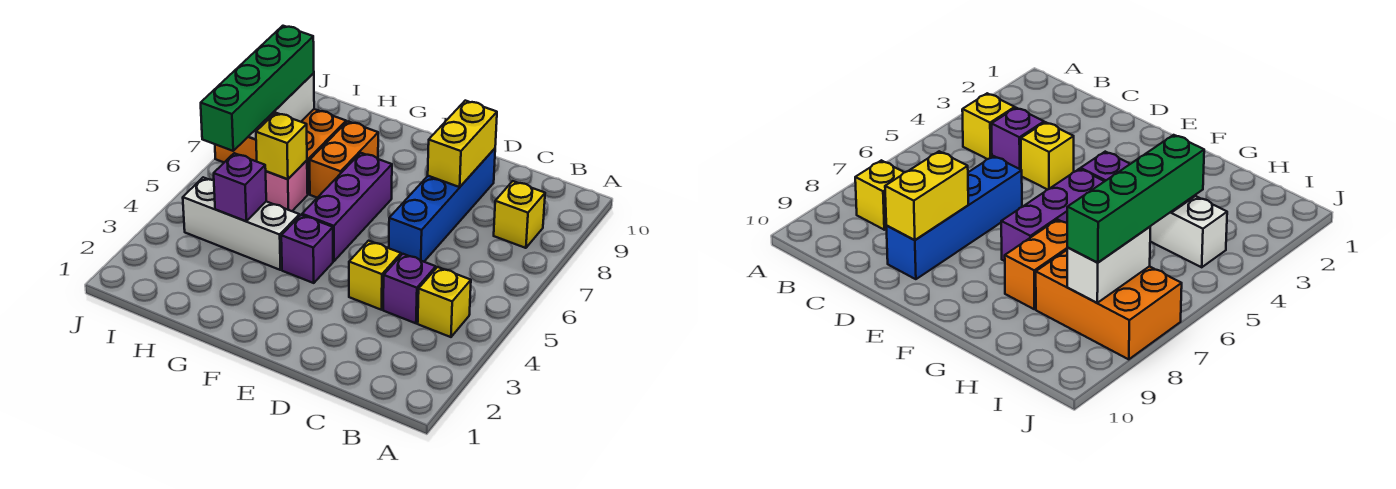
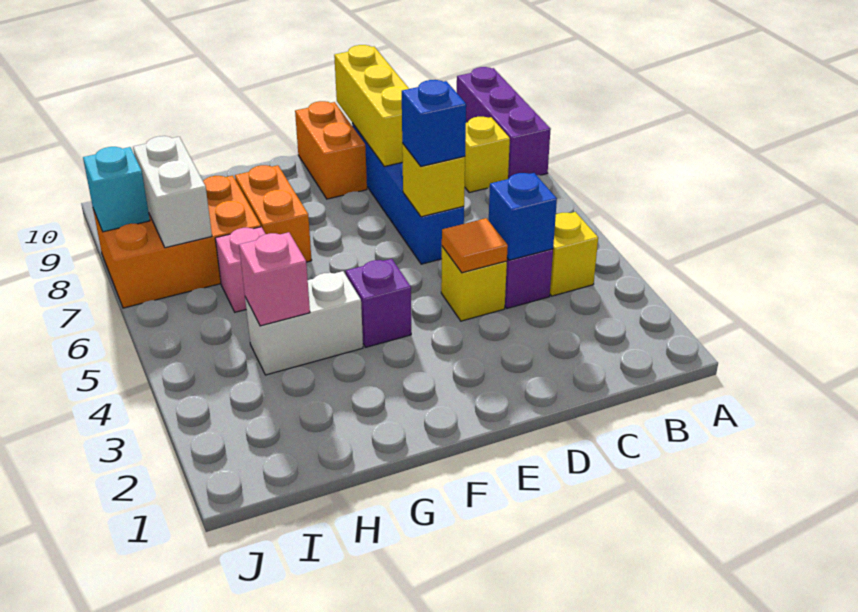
none -> blue brick C4 level 2
none -> orange tile D4 level 2
none -> blue brick D6 level 3
yellow brick D8:D9 level 2 -> yellow brick D8:D10 level 2
none -> orange brick E9:E10 level 1
purple brick F5:F7 level 1 -> purple brick A8:A10 level 1
white brick G4:I4 level 1 -> white brick G4:H4 level 1
purple brick H4 level 2 -> pink brick H4 level 2
yellow brick H6 level 2 -> yellow brick D6 level 2
green brick I5:I8 level 3 -> none
none -> cyan brick J8 level 2

